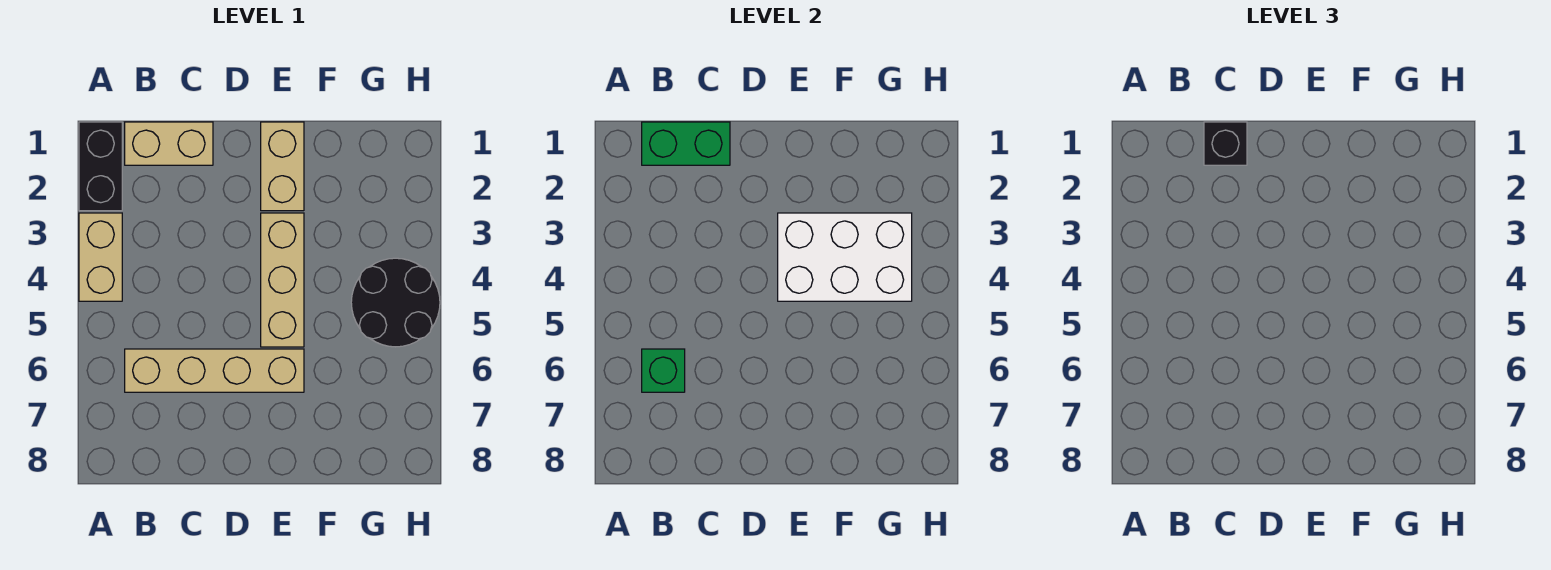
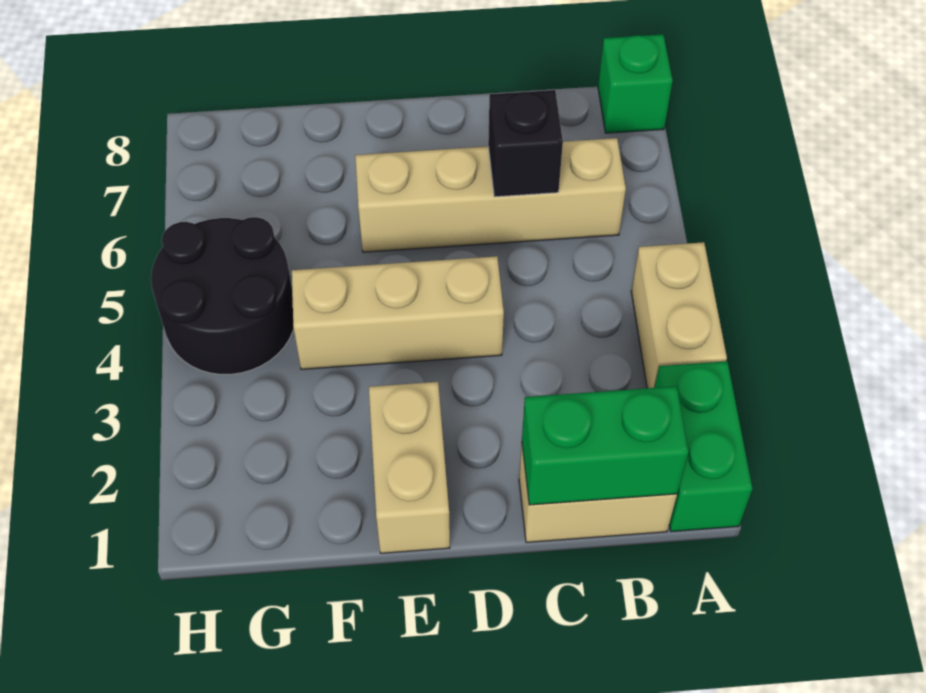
black brick A1:A2 level 1 -> green brick A1:A2 level 1
green brick B6 level 2 -> green brick A8 level 1
black brick C1 level 3 -> black brick C6 level 2
tan brick E3:E5 level 1 -> tan brick D4:F4 level 1
white brick E3:G4 level 2 -> none

